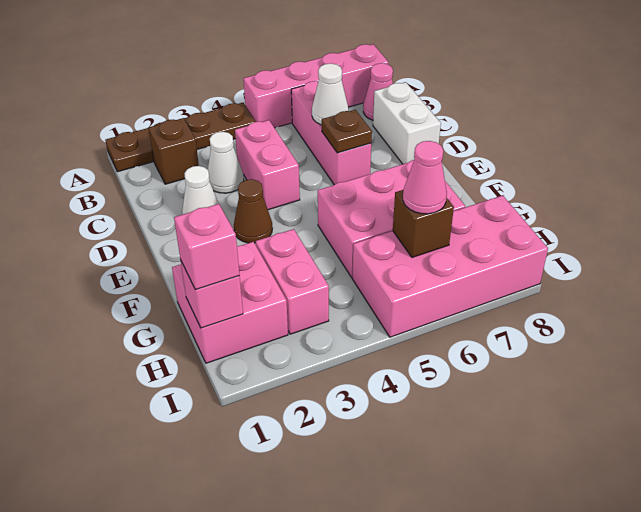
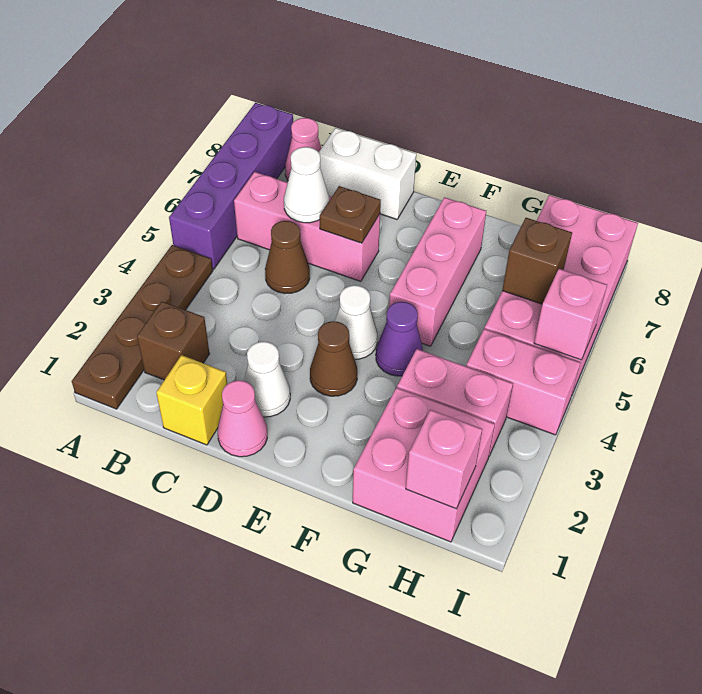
pink brick A5:A8 level 1 -> purple brick A5:A8 level 1
none -> yellow brick C1 level 1
white cone C3 level 1 -> white cone E4 level 1
pink brick C4:D4 level 1 -> pink brick H4:I4 level 1
none -> brown cone C5 level 1
none -> purple cone F4 level 1
pink brick F5:G7 level 1 -> pink brick F5:F7 level 1
pink brick H1 level 3 -> pink brick I5 level 2
pink cone H6 level 3 -> pink cone D1 level 1

